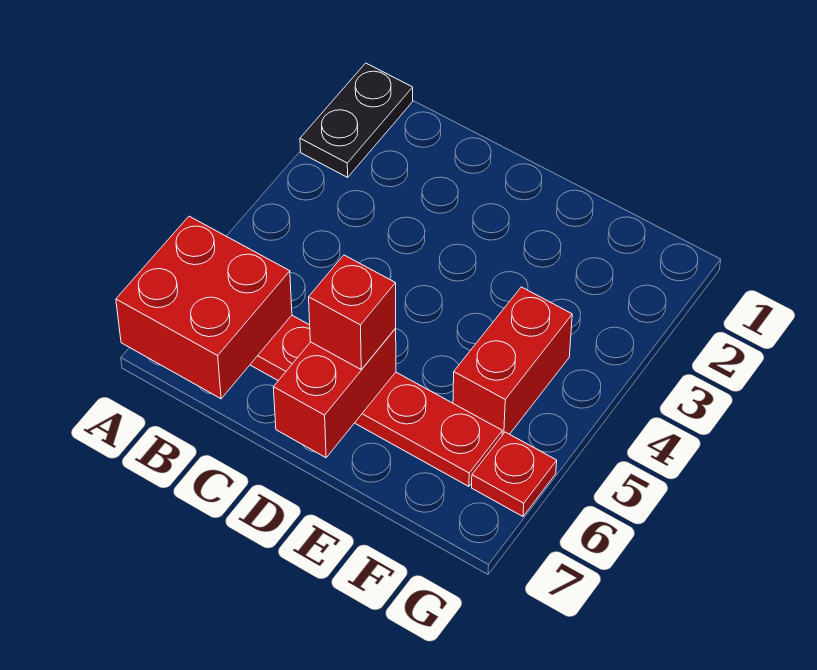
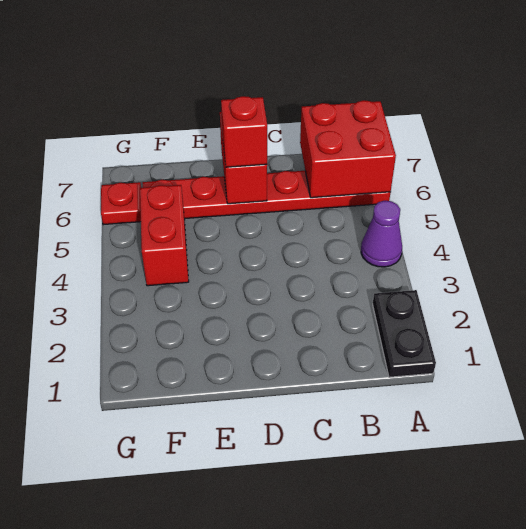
none -> purple cone A4 level 1

